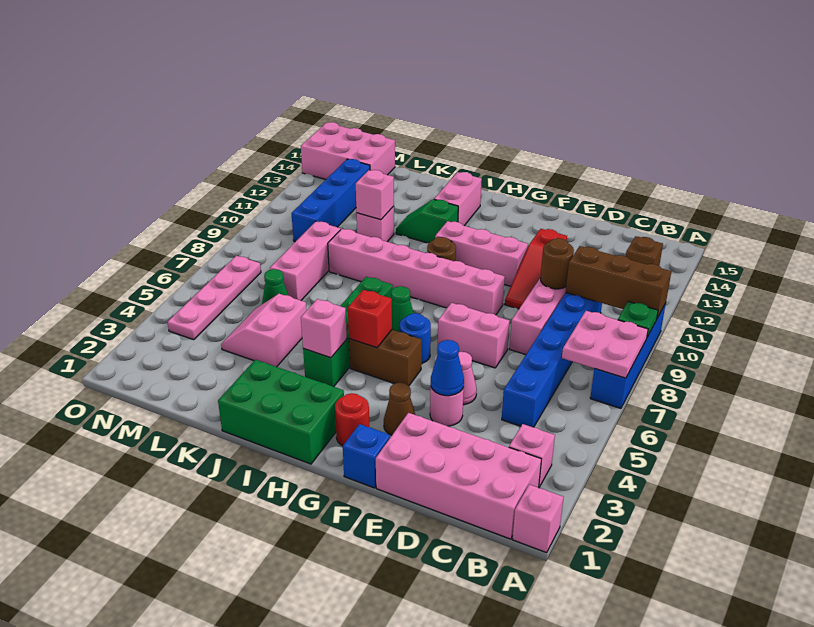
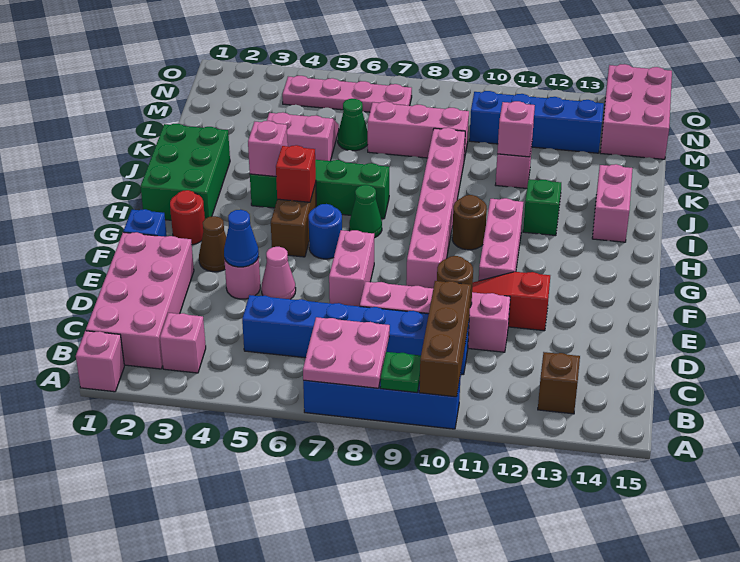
pink brick I13:I14 level 1 -> pink brick I14:J14 level 1

